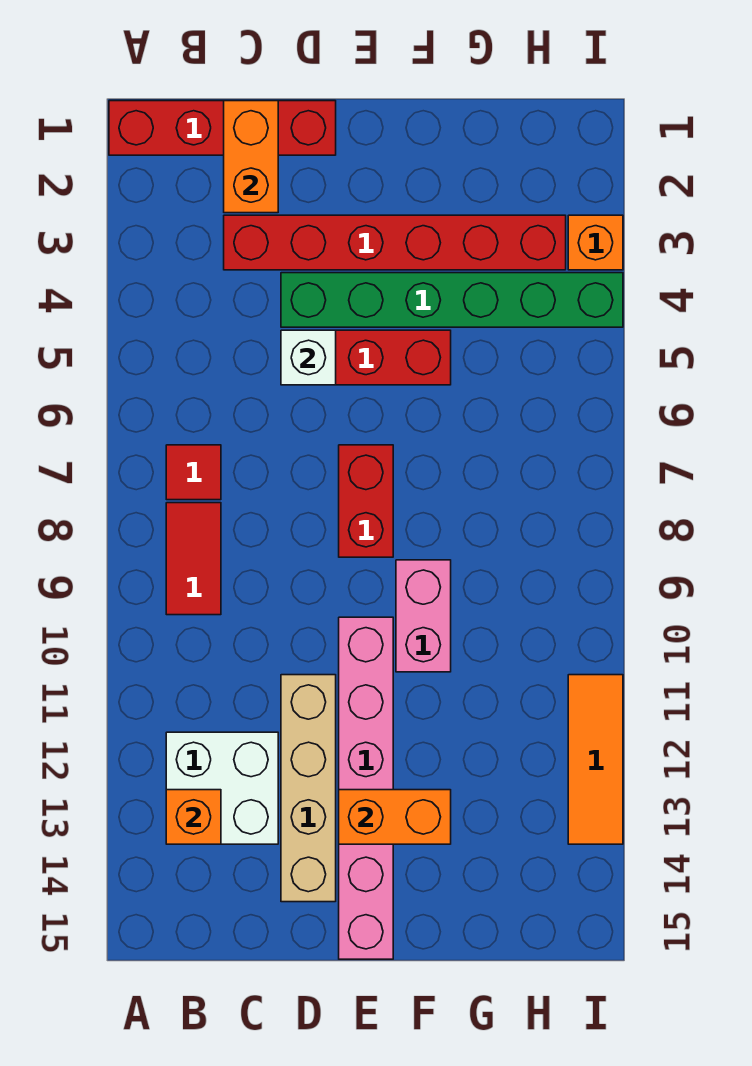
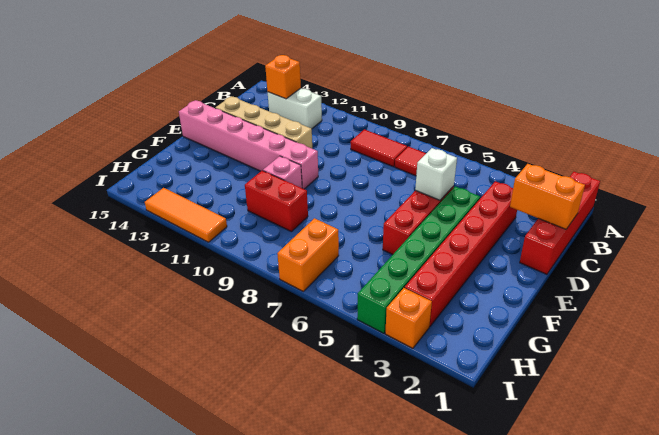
white brick B12:C13 level 1 -> white brick B12:B13 level 1
red brick E7:E8 level 1 -> red brick G9:G10 level 1
orange brick E13:F13 level 2 -> orange brick H7:I7 level 1
pink brick F9:F10 level 1 -> pink brick F10 level 1

